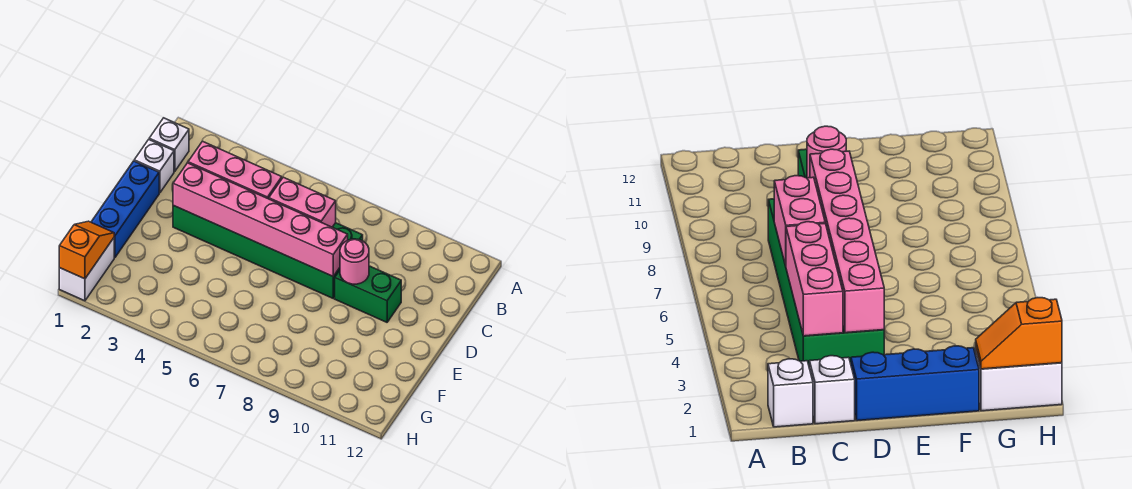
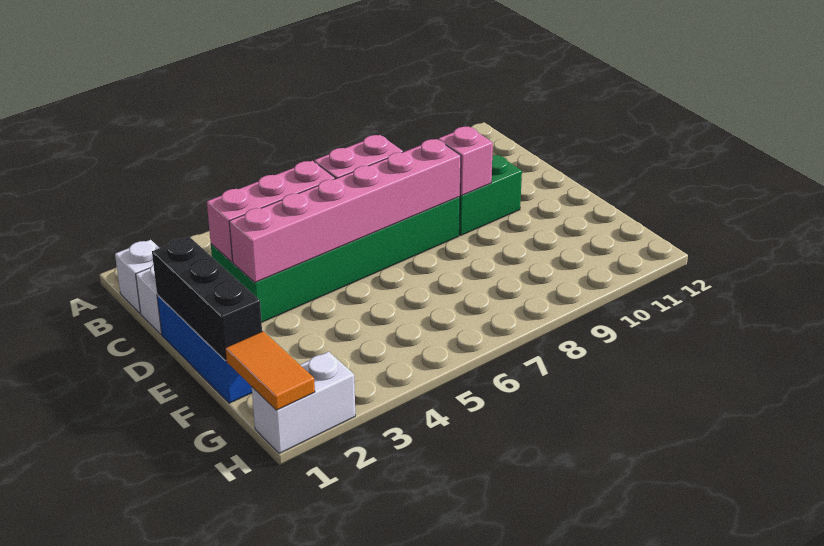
none -> black brick D1:F1 level 2
pink round brick D9 level 2 -> pink brick D9 level 2
white brick G1:H1 level 1 -> white brick H1:H2 level 1
orange slope G1:H1 level 2 top H -> orange tile G1:H1 level 2

